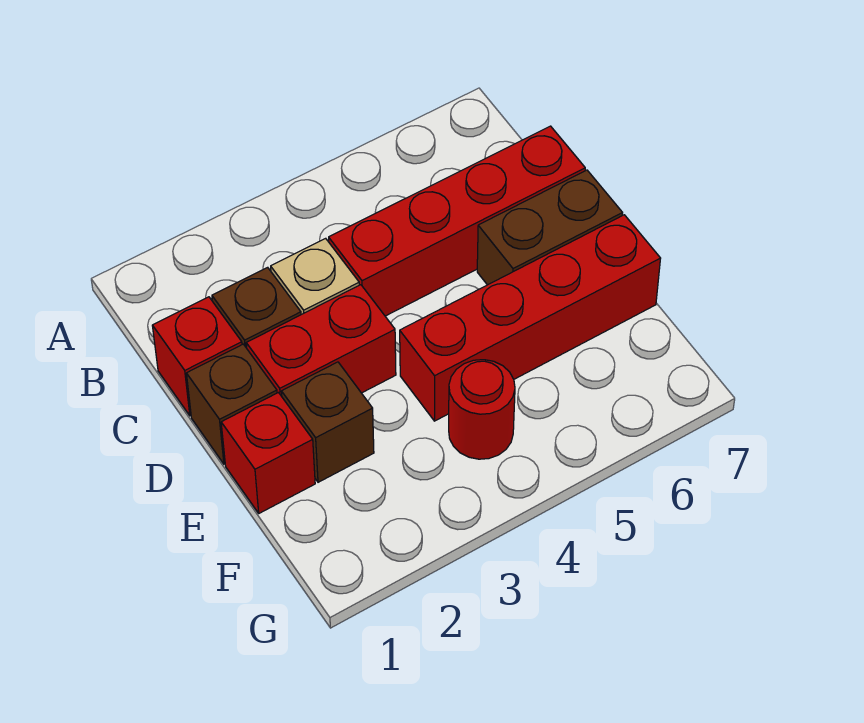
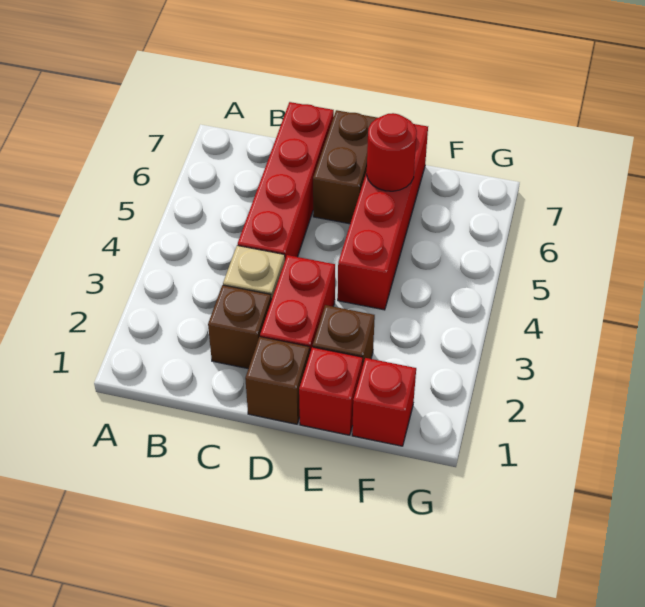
red brick C1 level 1 -> red brick F1 level 1
red round brick F4 level 1 -> red round brick E6 level 2

